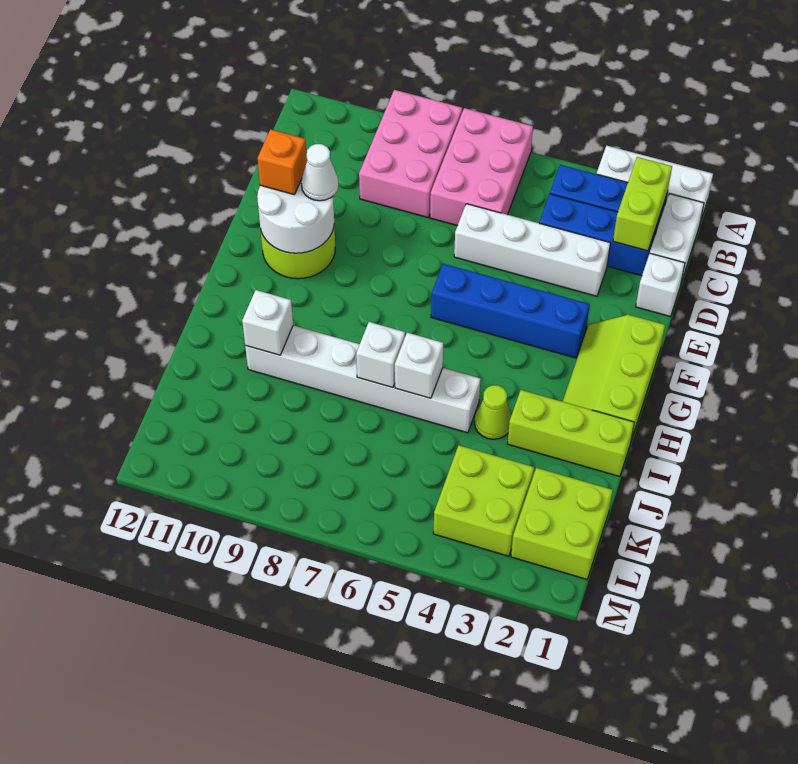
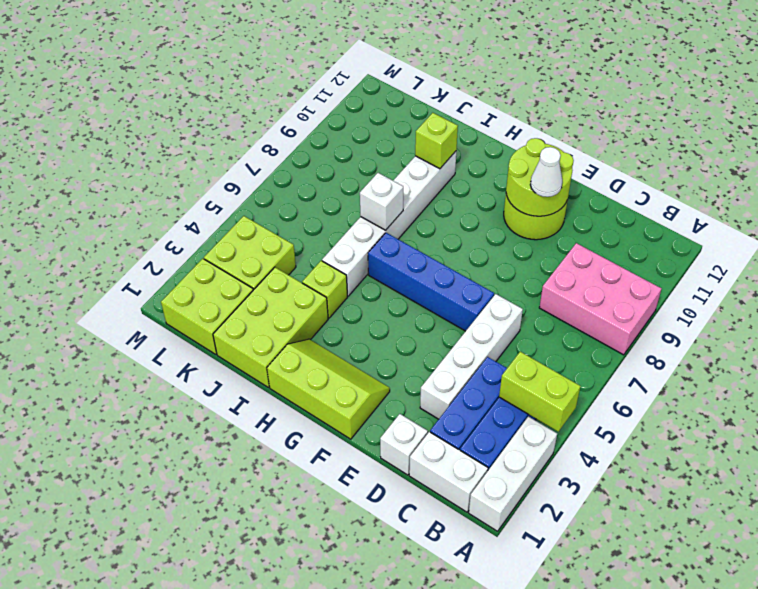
pink brick A6:C7 level 1 -> none
lime brick B2:C2 level 2 -> lime brick A4:B4 level 2
white round brick E10:F11 level 2 -> lime round brick E10:F11 level 2
orange brick E11 level 3 -> none
blue brick F3:F6 level 1 -> blue brick E6:H6 level 1
lime brick I1:I3 level 1 -> lime brick I1:J3 level 1
lime cone I4 level 1 -> lime brick I4 level 1
white brick I6 level 2 -> none
white brick I10 level 2 -> lime brick I10 level 2

